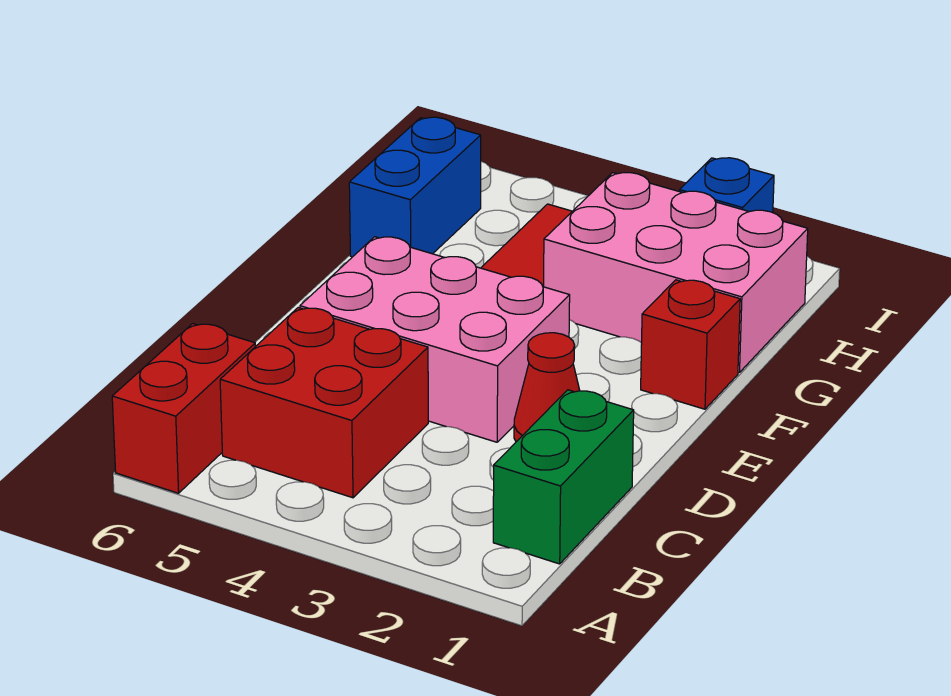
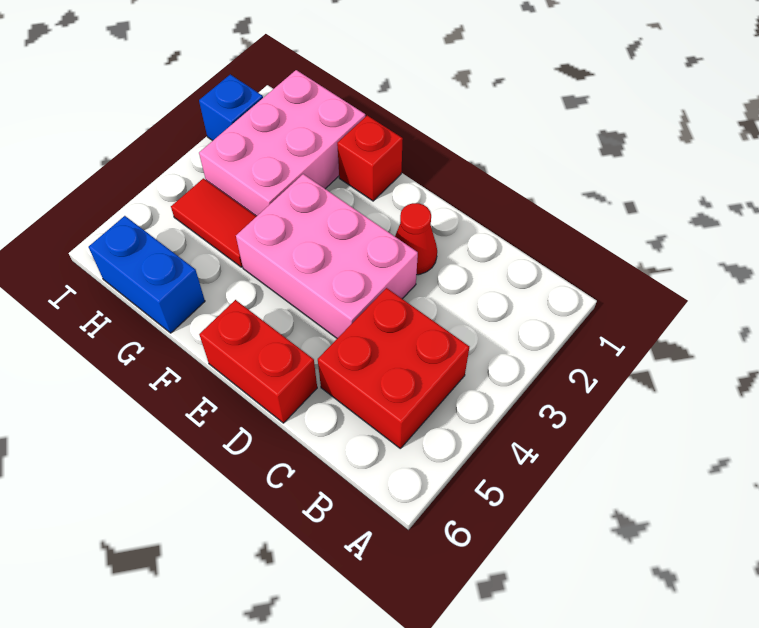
red brick A6:B6 level 1 -> red brick D6:E6 level 1
green brick B1:C1 level 1 -> none
pink brick D3:E5 level 1 -> pink brick D3:F4 level 1

